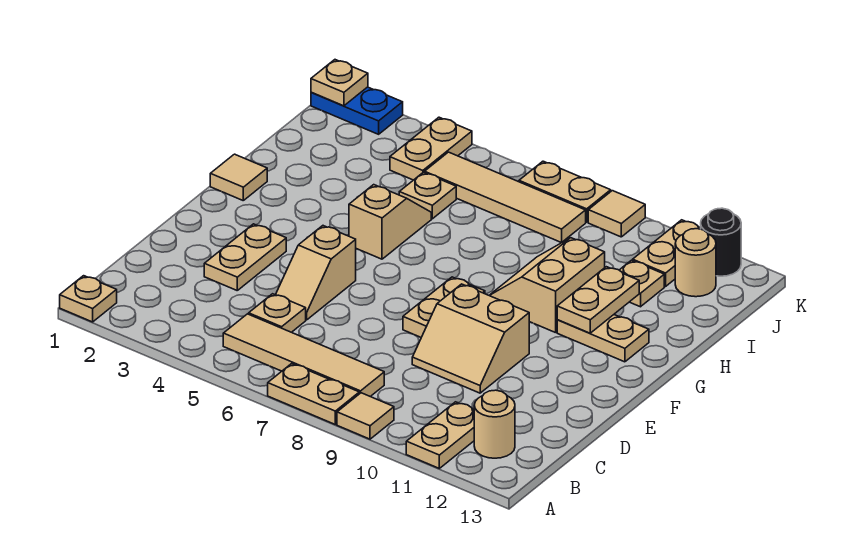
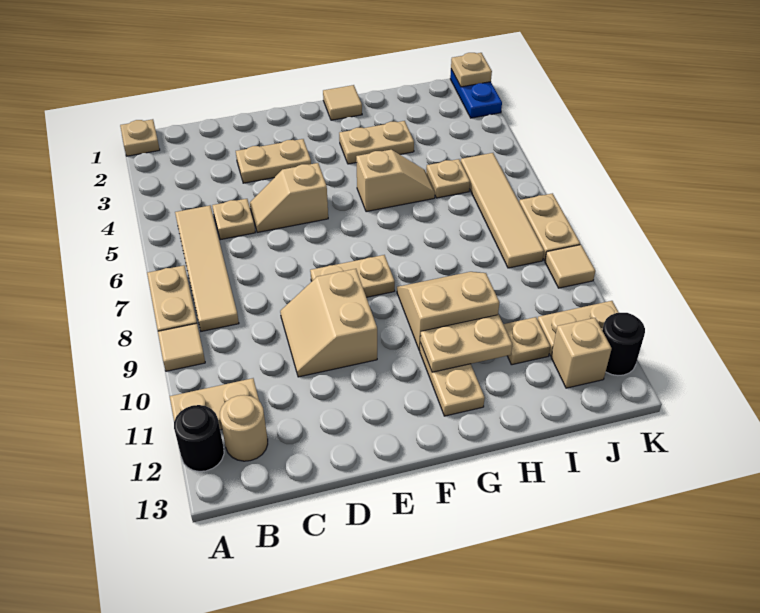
none -> black round brick A12 level 1
tan plate J4:K4 level 1 -> tan plate G3:H3 level 1
tan round brick J12 level 1 -> tan brick J12 level 1

